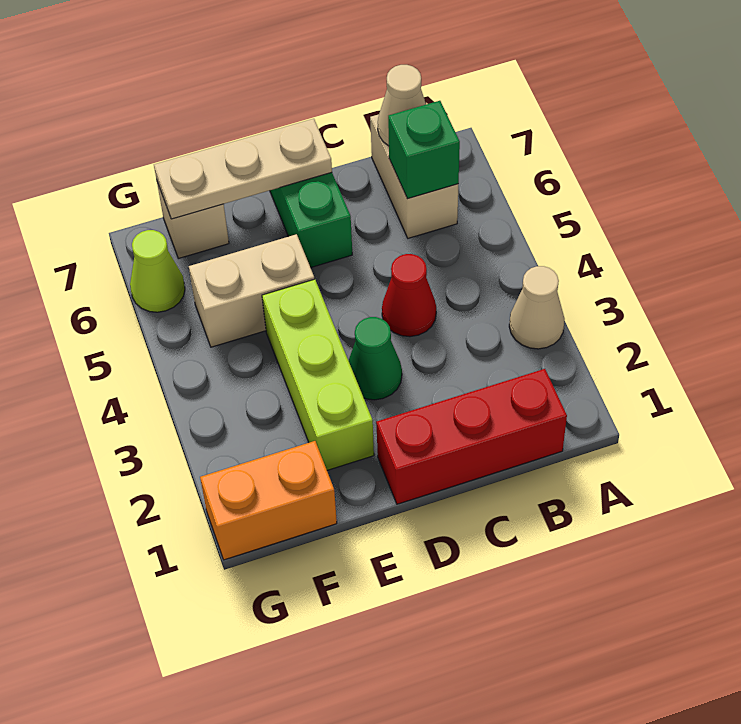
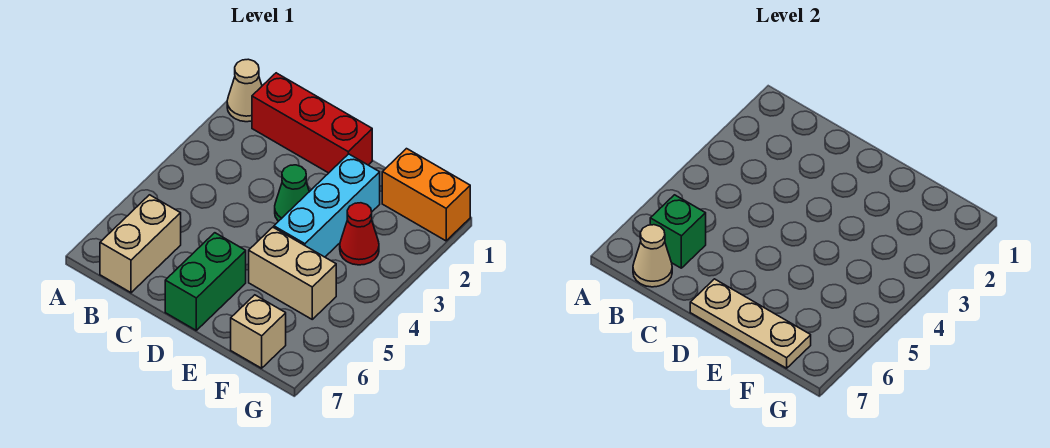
tan cone A3 level 1 -> tan cone A1 level 1
red cone C4 level 1 -> red cone F3 level 1
lime brick E2:E4 level 1 -> cyan brick E2:E4 level 1
lime cone G6 level 1 -> none

